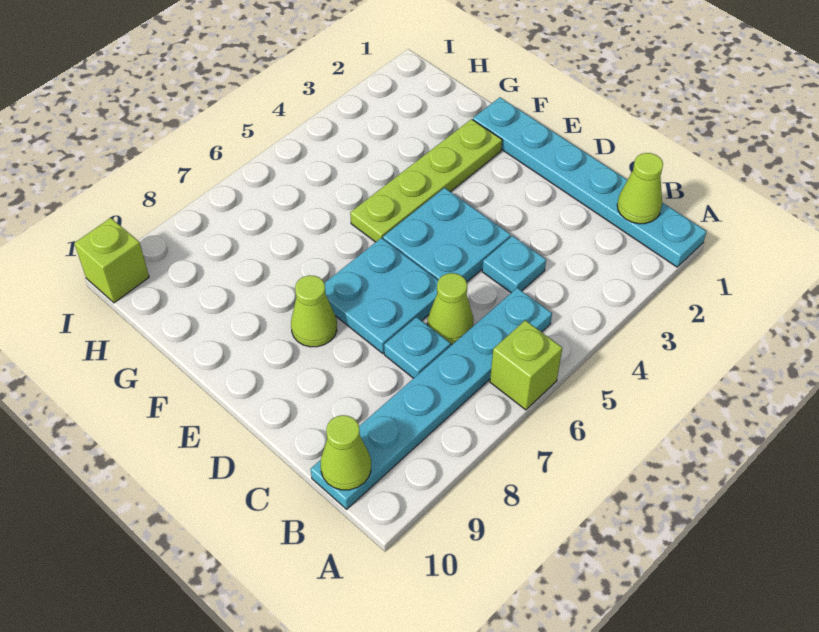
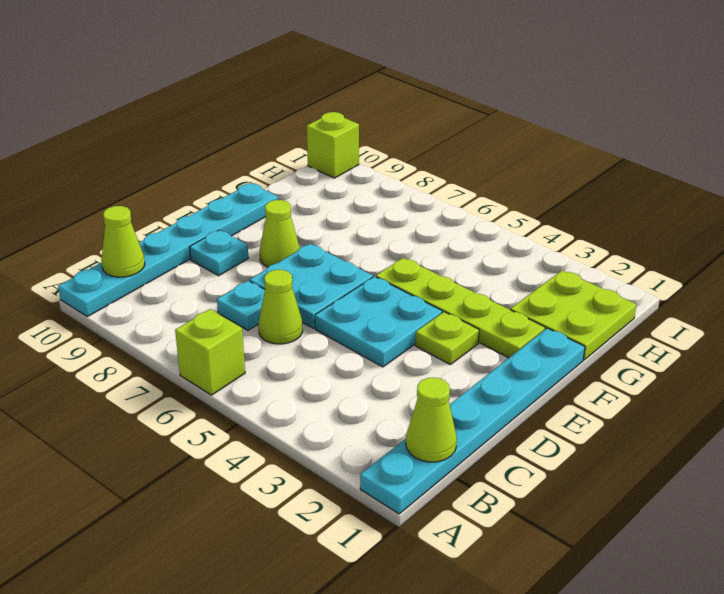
cyan plate B5:B10 level 1 -> cyan plate A10:F10 level 1
cyan plate C4 level 1 -> cyan plate D9 level 1
none -> lime plate E3 level 1
none -> lime plate G1:H2 level 1

